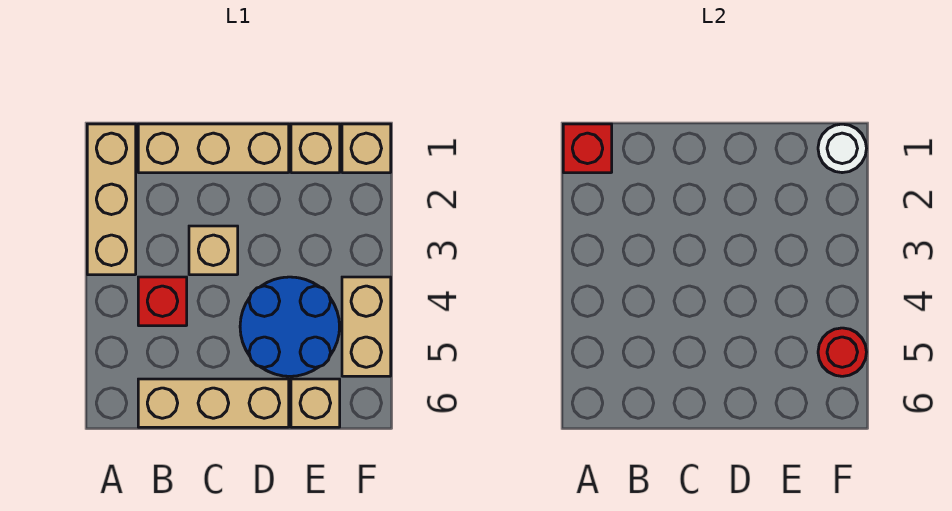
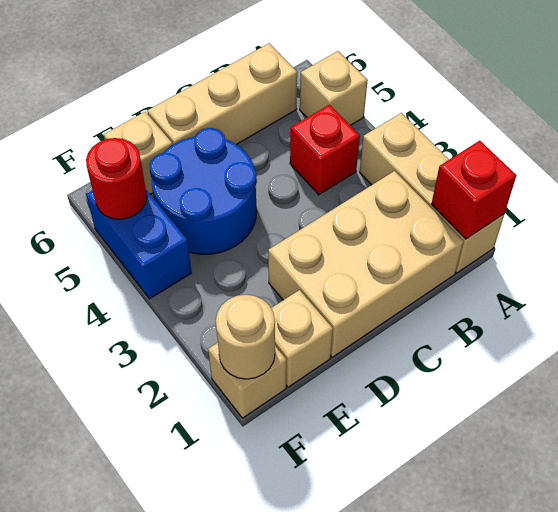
tan brick B1:D1 level 1 -> tan brick B1:D2 level 1
tan brick C3 level 1 -> tan brick A5 level 1
white round brick F1 level 2 -> tan round brick F1 level 2
tan brick F4:F5 level 1 -> blue brick F4:F5 level 1

